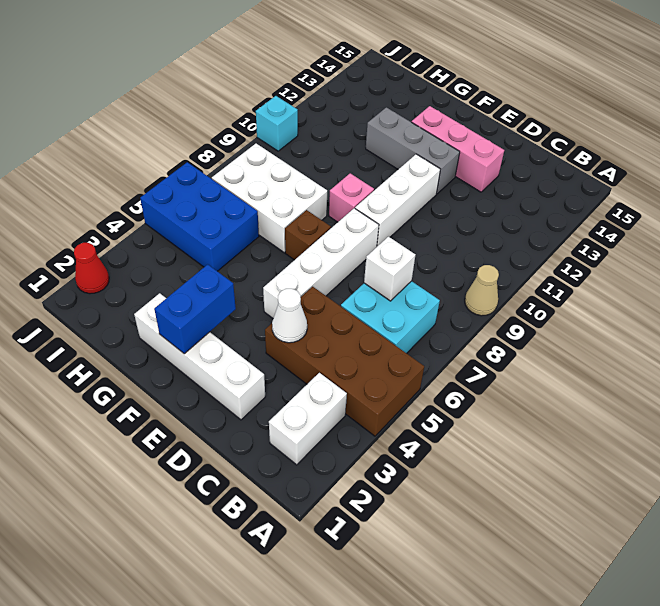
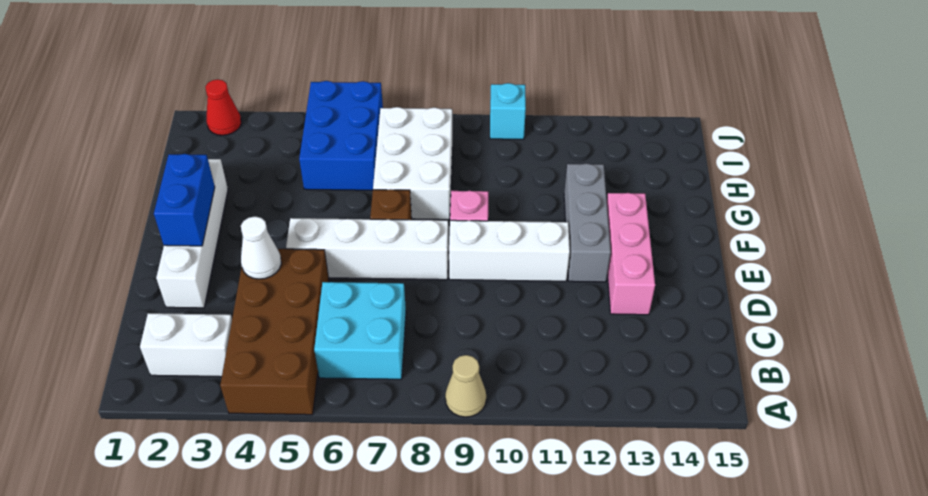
white brick C7 level 2 -> none
blue brick F2:F3 level 2 -> blue brick E2:F2 level 2

